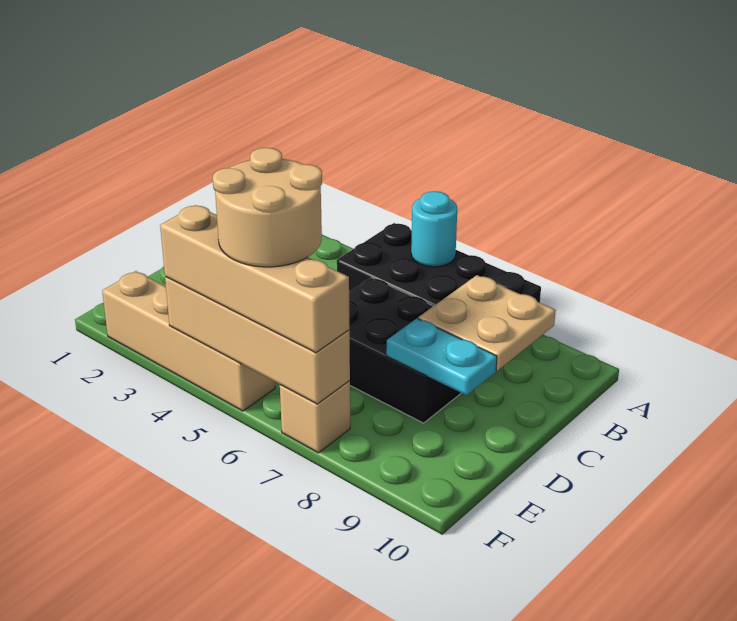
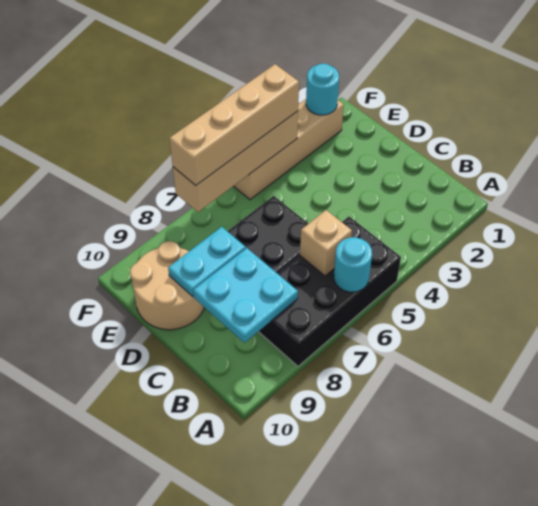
tan plate B8:C9 level 2 -> cyan plate B8:C9 level 2
tan round brick E5:F6 level 4 -> tan round brick D9:E10 level 1
none -> cyan round brick F2 level 2
tan brick F7 level 1 -> tan brick B6 level 2

